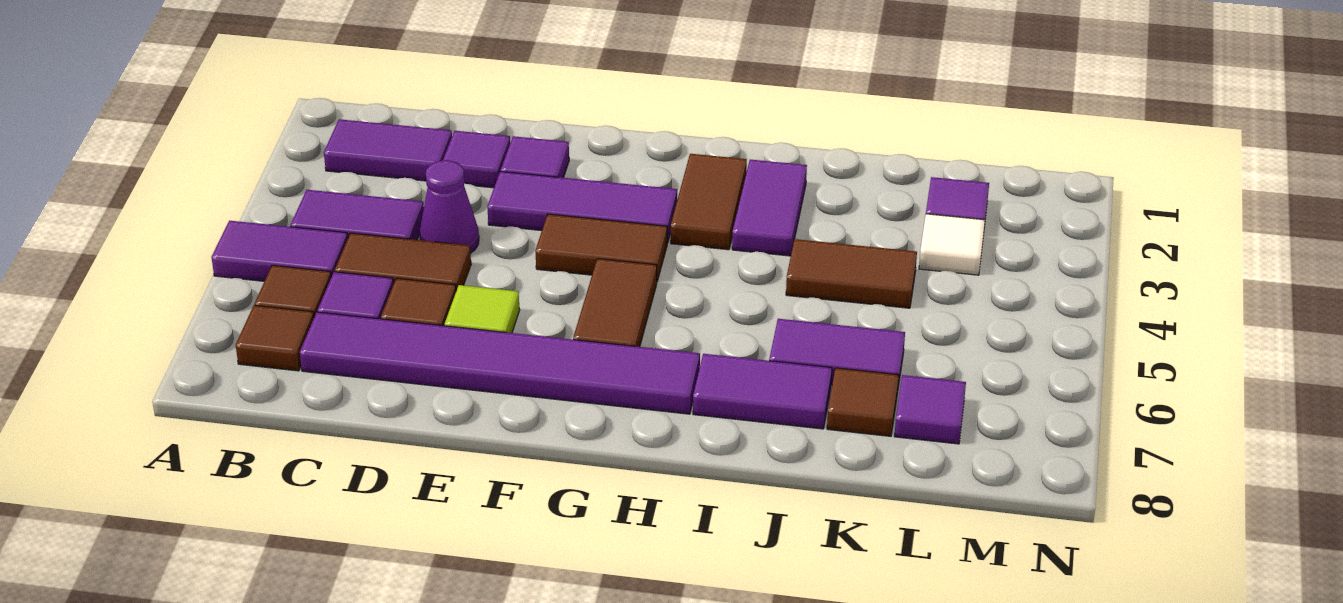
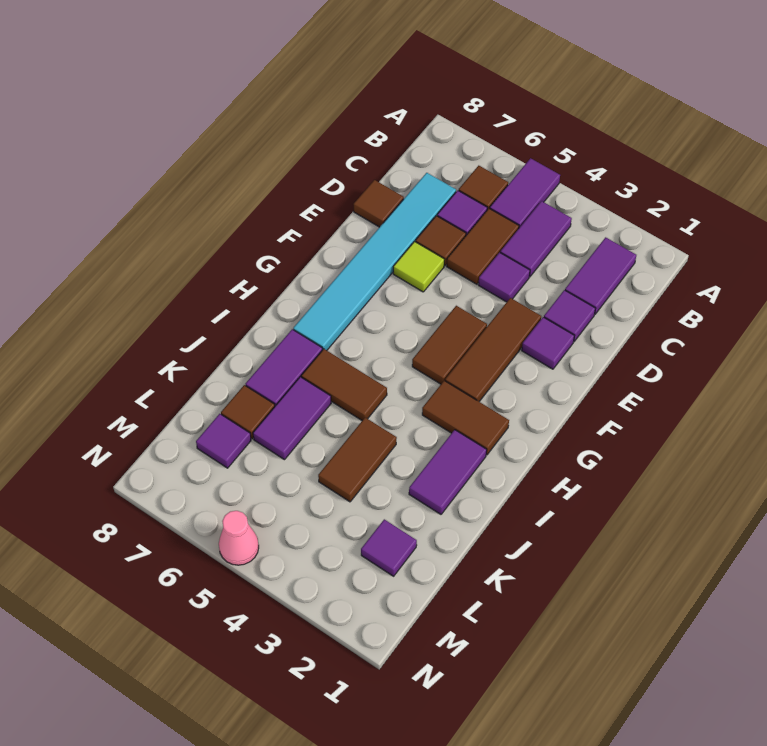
brown tile B7 level 1 -> brown tile D8 level 1
purple tile C7:H7 level 1 -> cyan tile C7:H7 level 1
purple cone D4 level 1 -> purple tile D4 level 1
purple tile E3:G3 level 1 -> brown tile E3:G3 level 1
brown tile G5:G6 level 1 -> brown tile I5:I6 level 1
purple tile I2:I3 level 1 -> purple tile I2:J2 level 1
white tile L3 level 1 -> none
none -> pink cone N5 level 1

